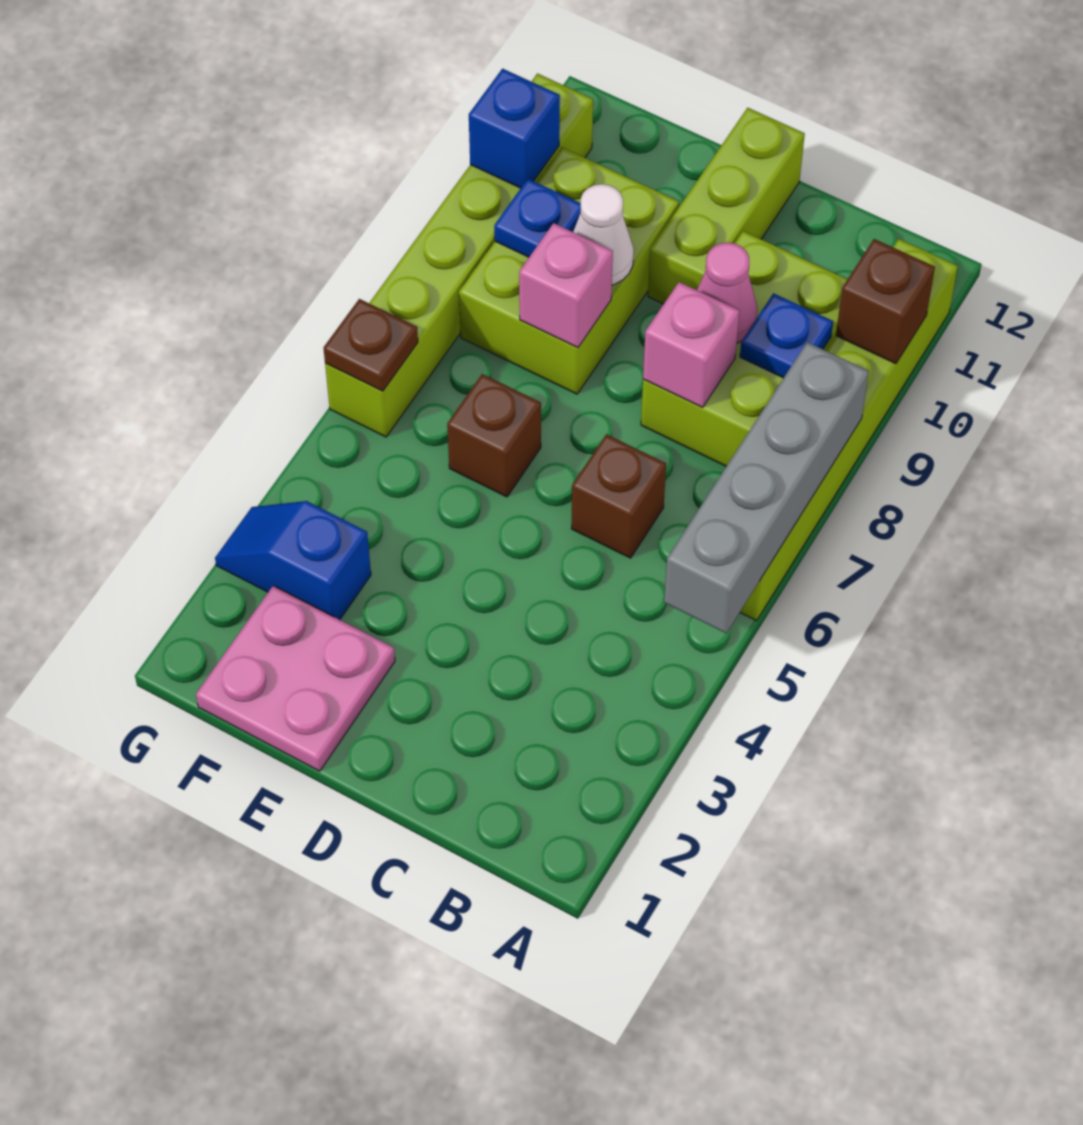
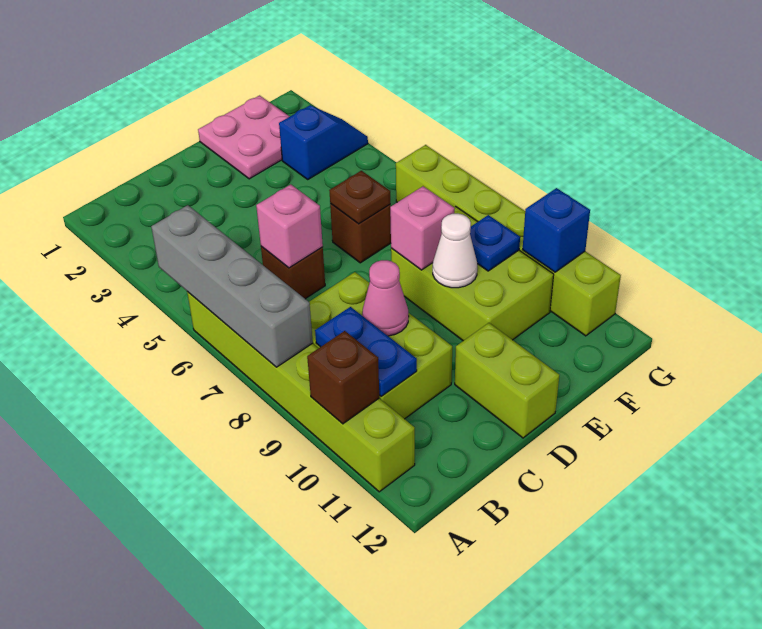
blue plate B9 level 2 -> blue plate B9:B10 level 2
pink brick C8 level 2 -> pink brick C6 level 2
lime brick D10:D12 level 1 -> lime brick D11:D12 level 1
brown plate G6 level 2 -> brown plate E6 level 2

